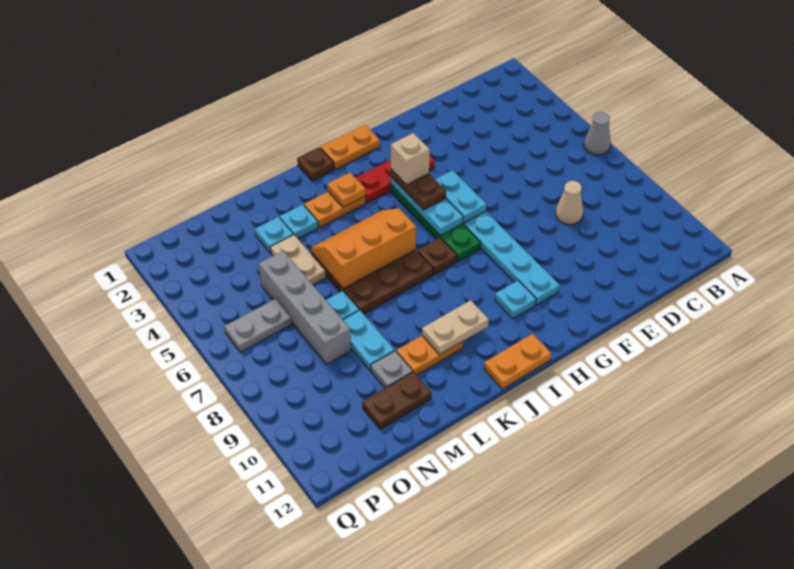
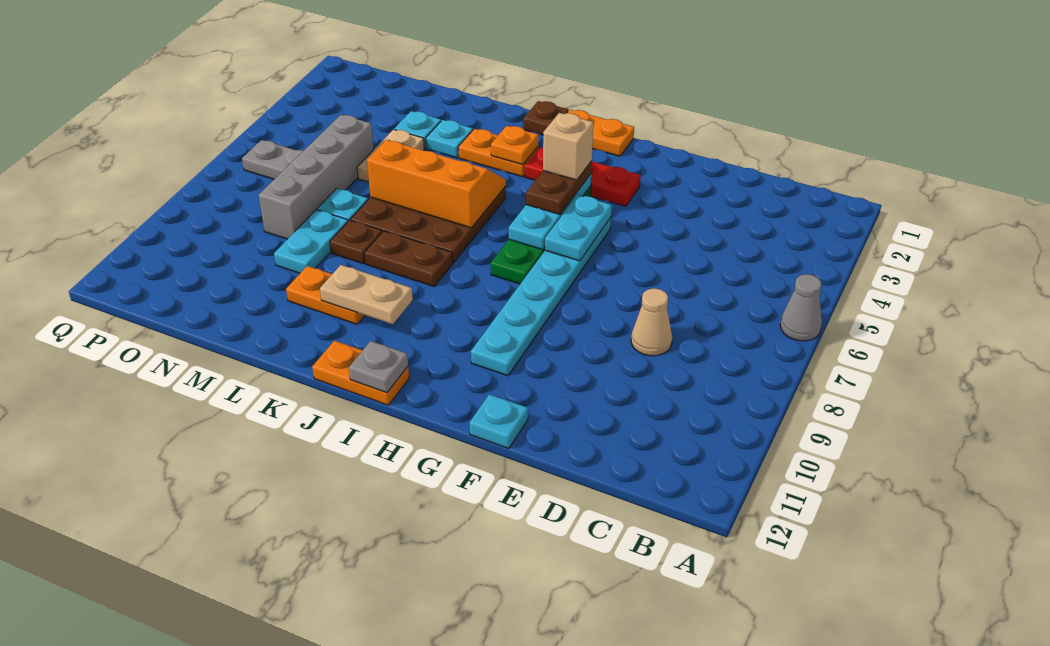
cyan plate H10 level 1 -> cyan plate F12 level 1
brown plate I7 level 1 -> brown plate L8 level 1
grey plate M10 level 1 -> grey plate I12 level 2
brown plate M11:N11 level 1 -> brown plate J8:K8 level 1

